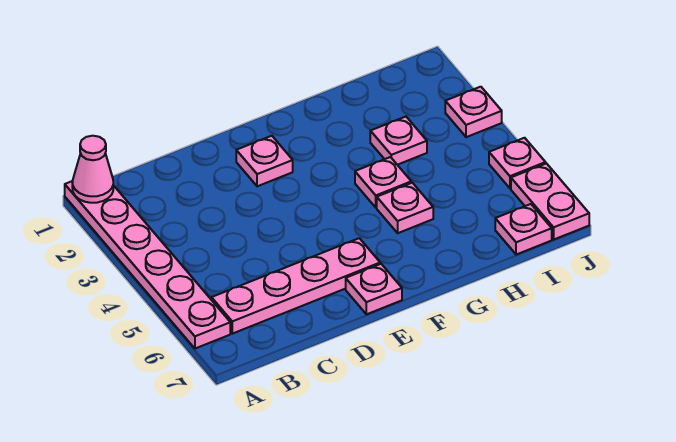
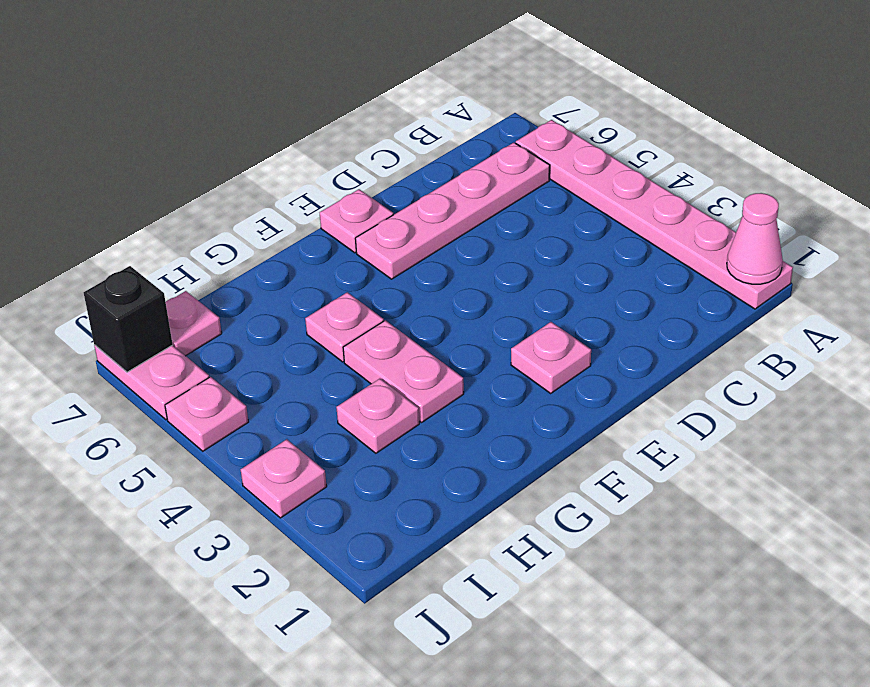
pink plate G4 level 1 -> pink plate G3:G4 level 1
none -> black brick J7 level 2

